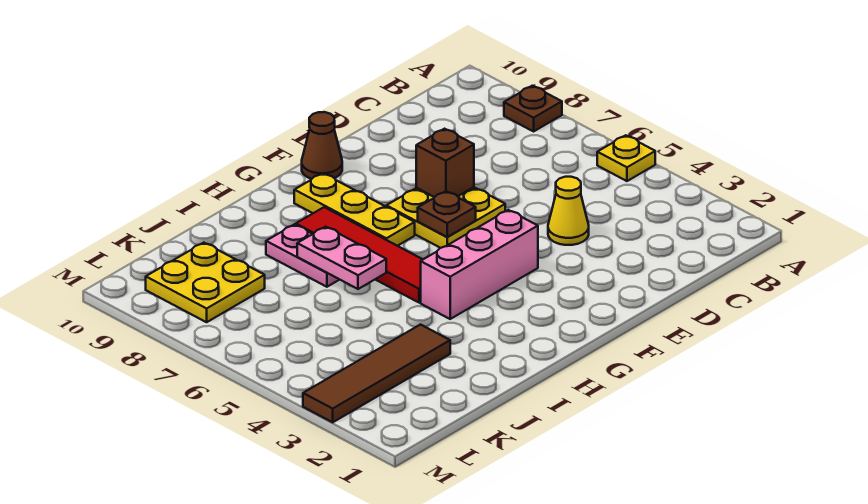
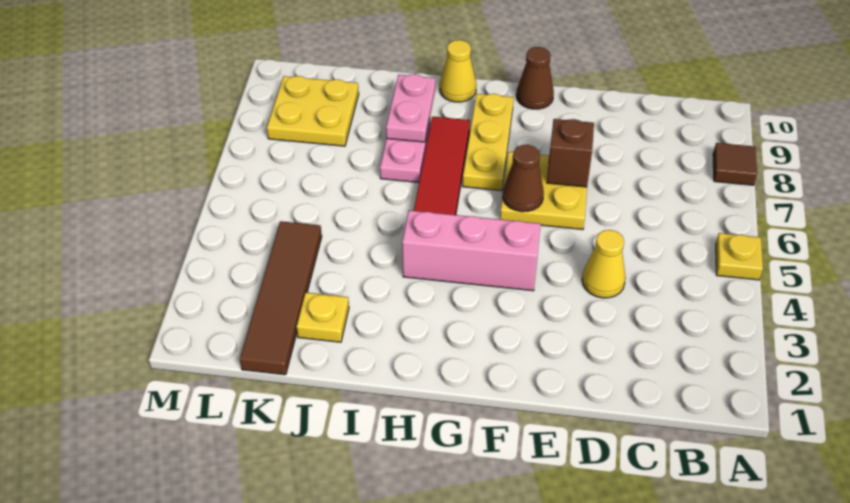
brown plate A8 level 1 -> brown tile A8 level 1
brown plate F6 level 2 -> brown cone F6 level 2
none -> yellow cone H10 level 1
pink plate I6:I7 level 2 -> pink plate I8:I9 level 2
none -> yellow plate J2 level 1
brown tile J3:M3 level 1 -> brown tile K1:K4 level 1

